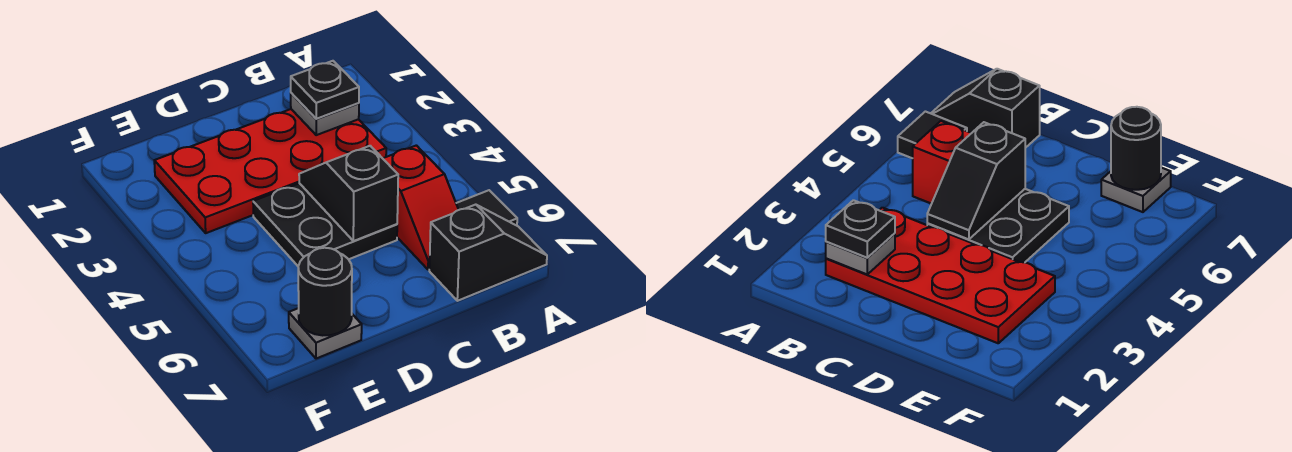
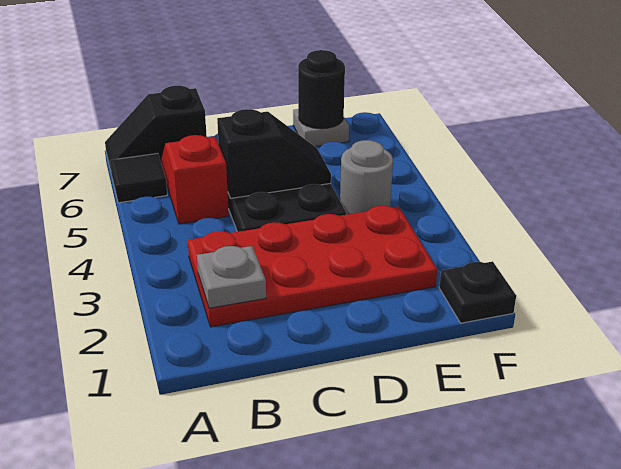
black plate B2 level 3 -> black plate F1 level 1
black slope C4:C5 level 2 top 5 -> black slope C5:D5 level 2 top C
none -> grey round brick E4 level 1

